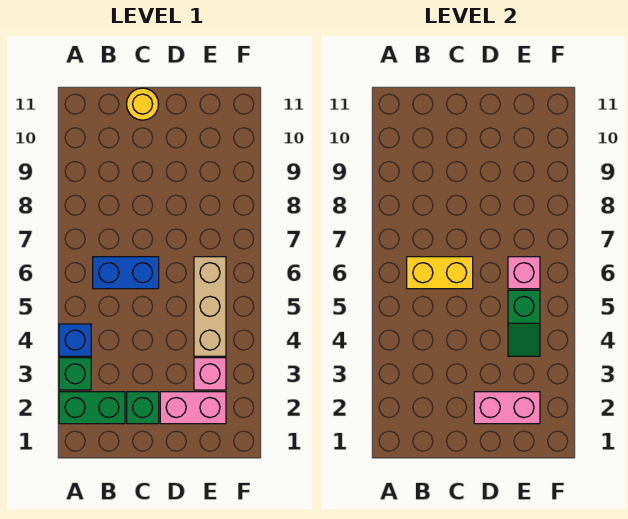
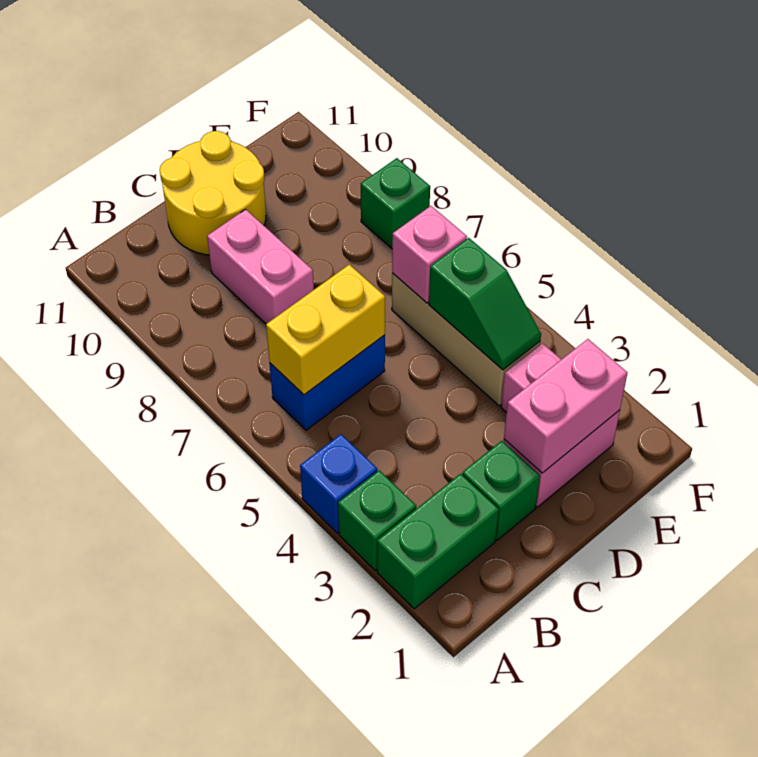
none -> pink brick C8:C9 level 1
yellow round brick C11 level 1 -> yellow round brick C10:D11 level 1
none -> green brick F8 level 1

